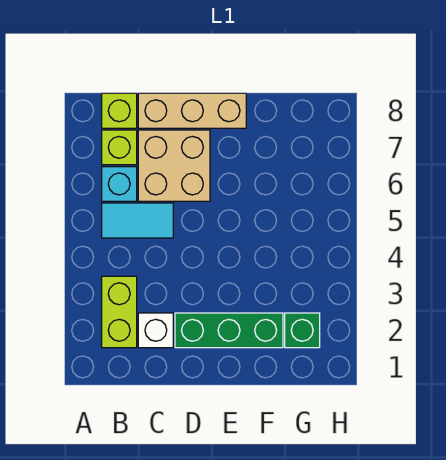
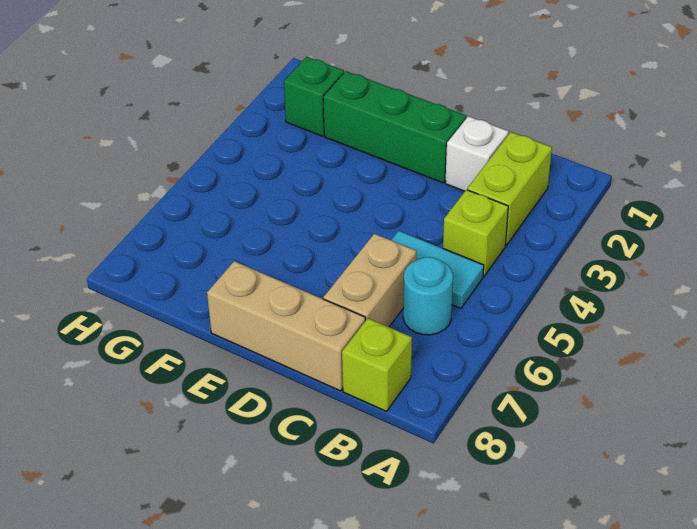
cyan brick B6 level 1 -> cyan round brick B6 level 1
lime brick B7 level 1 -> lime brick B4 level 1
tan brick C6:D7 level 1 -> tan brick C6:C7 level 1

